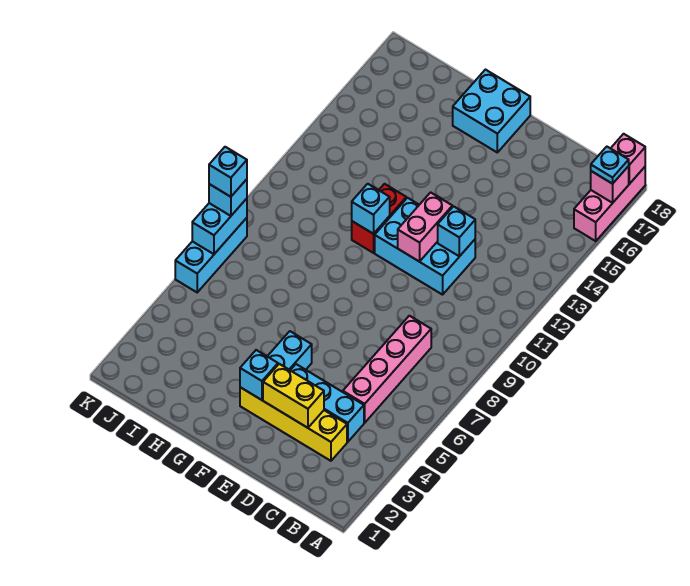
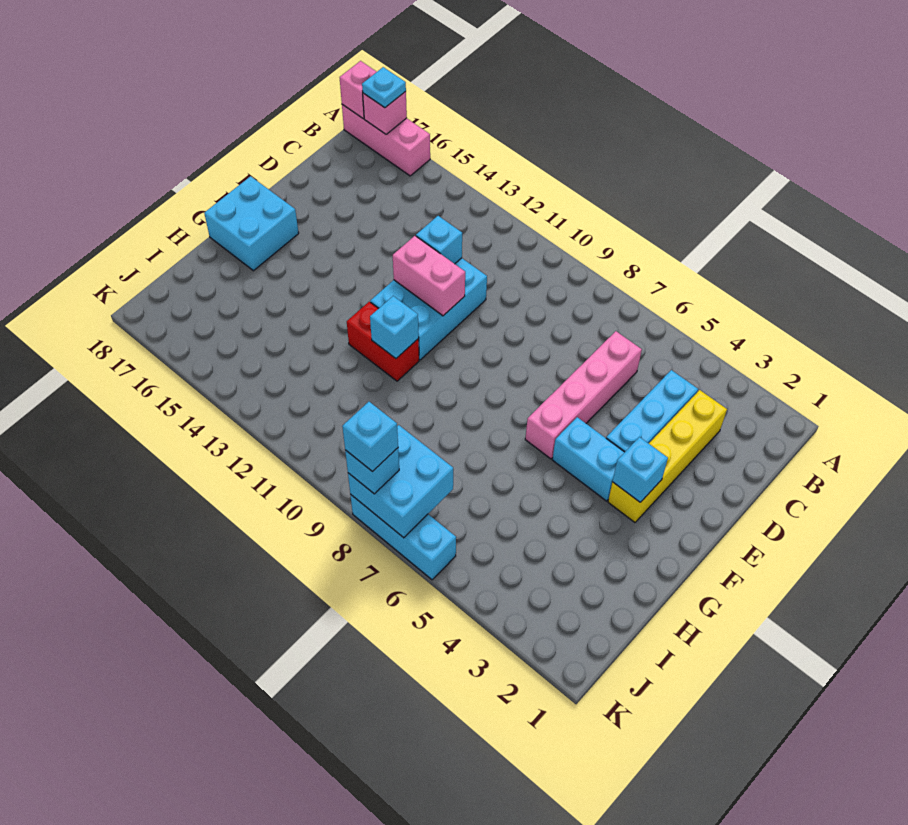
pink brick C5:C8 level 1 -> pink brick C6:F6 level 1
yellow brick D3:E3 level 2 -> none
cyan brick K7:K8 level 2 -> cyan brick J7:K8 level 2

